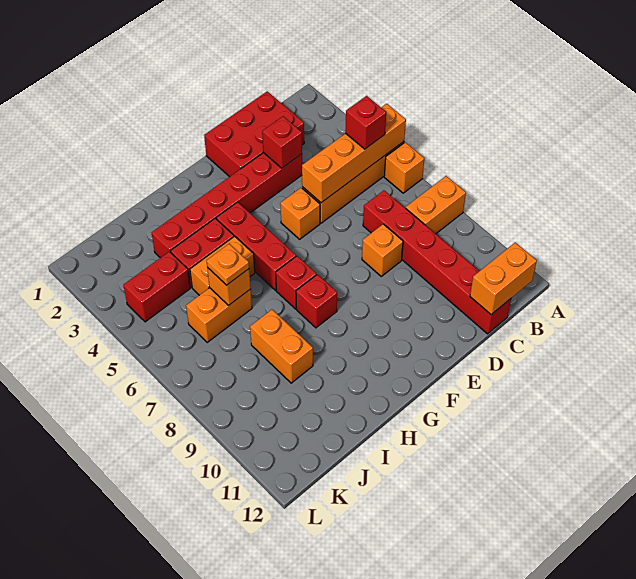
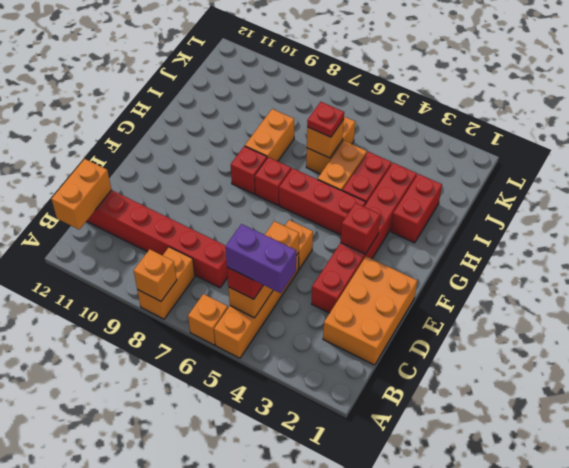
orange brick A5:D5 level 2 -> orange brick B5:D5 level 2
none -> purple brick B4:B5 level 4
red brick C1:E2 level 1 -> orange brick C1:E2 level 1
red brick D3 level 2 -> red brick F3 level 2
orange brick D8 level 1 -> orange brick A8 level 2
orange plate I6 level 3 -> red plate I6 level 3
orange brick I8:I9 level 1 -> orange brick H8:I8 level 1
red brick J4:K4 level 1 -> red brick H2:I2 level 1

